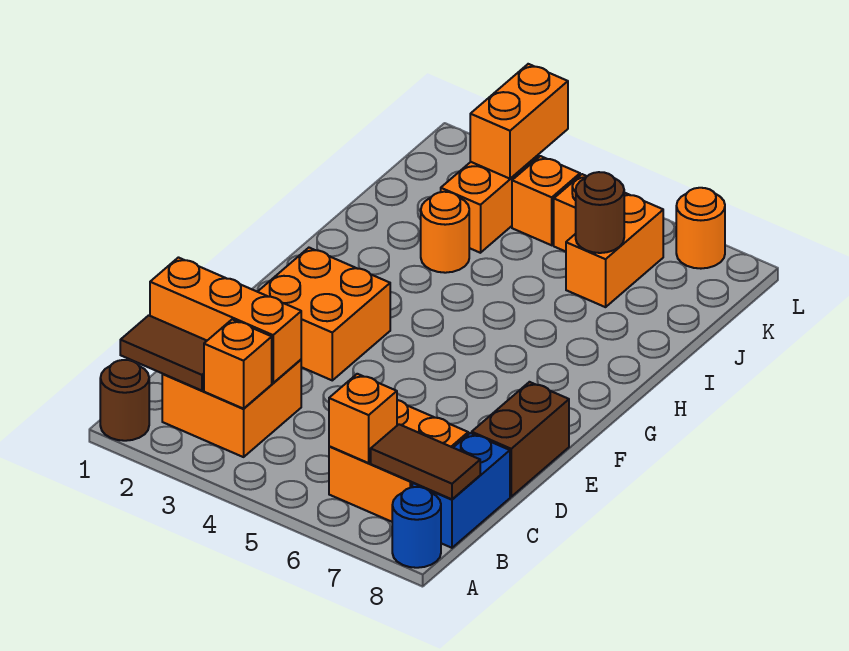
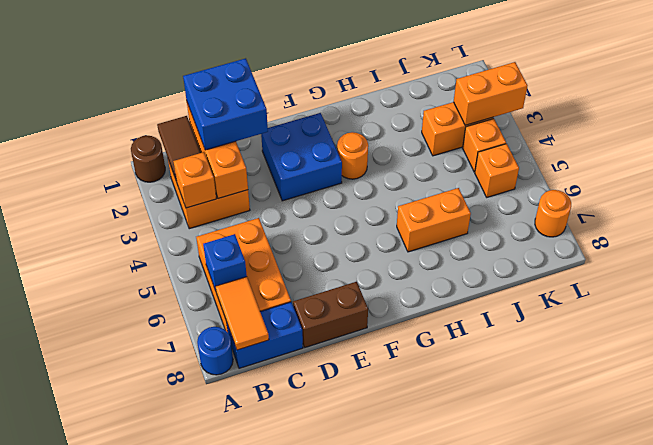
orange brick B6:C7 level 1 -> orange brick B5:C7 level 1
orange brick B6 level 2 -> blue brick B6 level 2
brown tile B7:B8 level 2 -> orange tile B7:B8 level 2
none -> blue brick C1:D2 level 3
orange brick E2:F3 level 1 -> blue brick E2:F3 level 1
orange round brick I3 level 1 -> orange round brick G3 level 1
orange brick J6:K6 level 1 -> orange brick H6:I6 level 1
brown round brick J6 level 2 -> none

